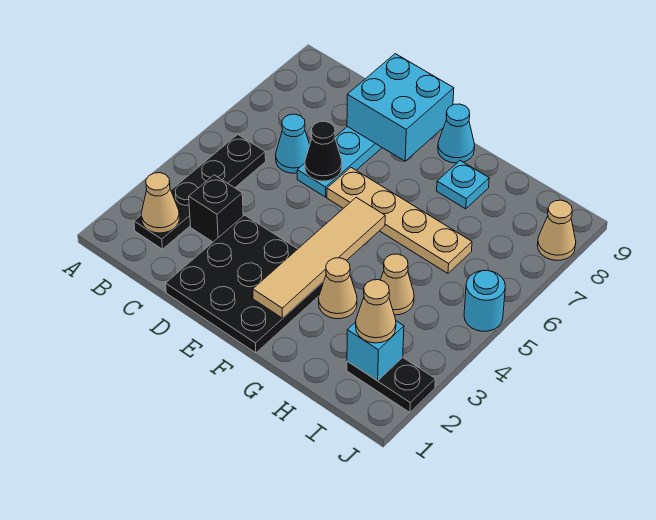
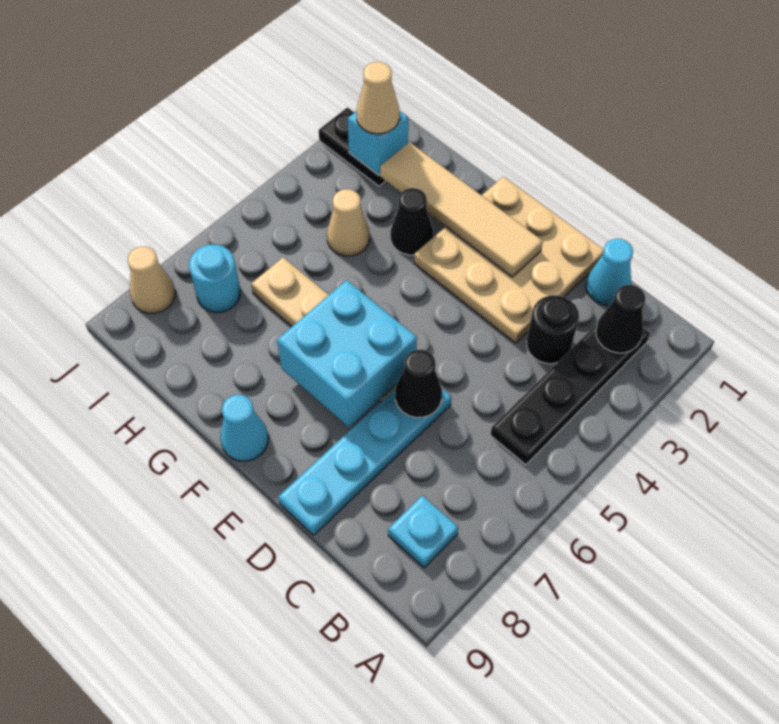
tan cone B2 level 2 -> black cone B2 level 2
black brick C3 level 1 -> black round brick C3 level 1
cyan cone C6 level 1 -> cyan cone C1 level 1
black plate D1:F3 level 1 -> tan plate D1:F3 level 1
cyan brick D8:E9 level 2 -> cyan brick E6:F7 level 2
tan tile F2:F5 level 2 -> tan tile E2:H2 level 2
tan cone G3 level 1 -> black cone G3 level 1
cyan plate G8 level 1 -> cyan plate B8 level 1
cyan round brick J5 level 1 -> cyan round brick I7 level 1

